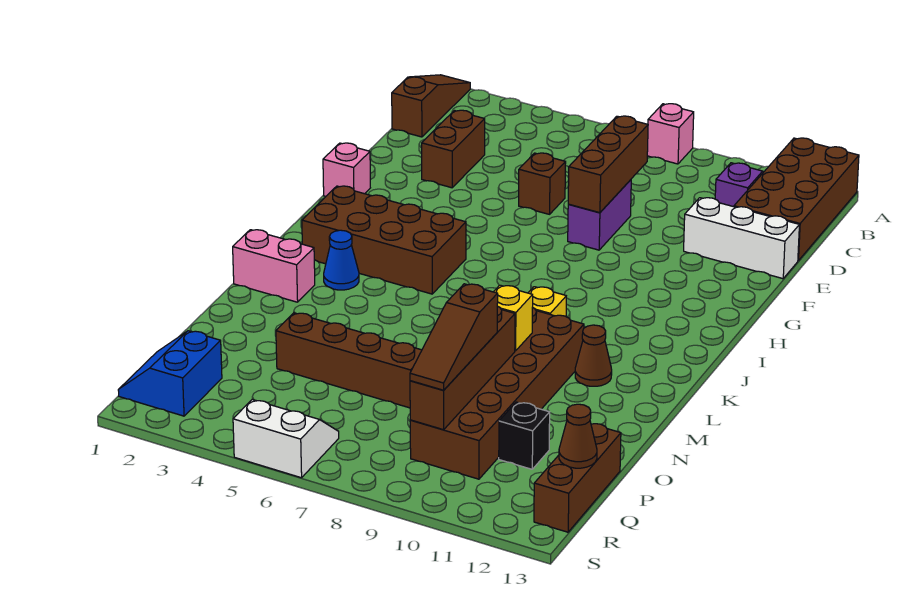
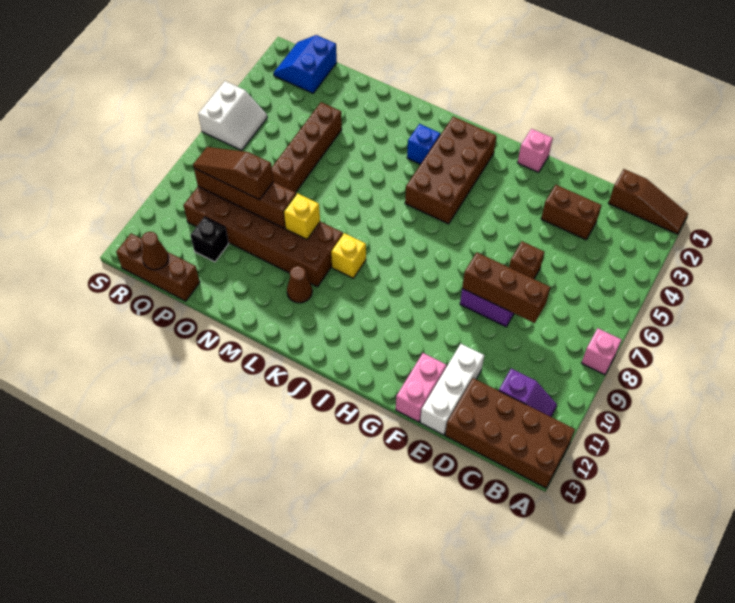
blue cone K3 level 1 -> blue brick K3 level 1
pink brick L1:L2 level 1 -> pink brick F12:F13 level 1
blue slope Q1:R2 level 1 top 2 -> blue slope Q1:R2 level 1 top Q

